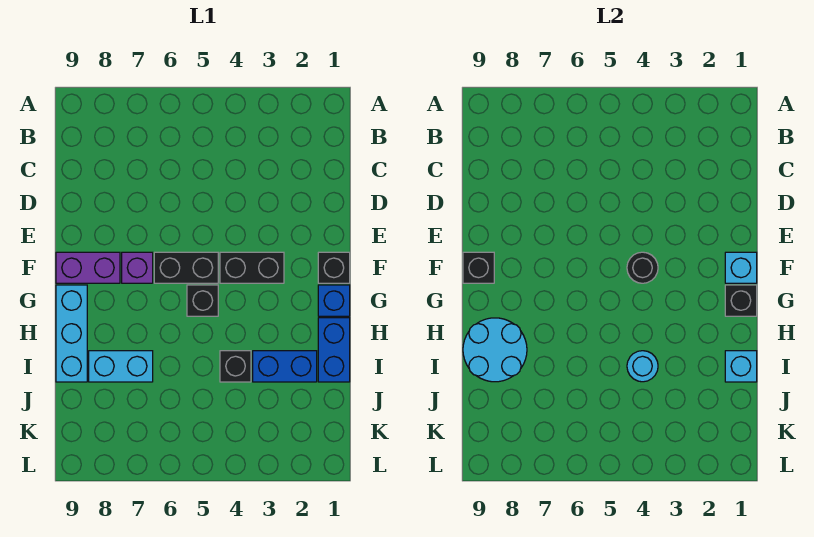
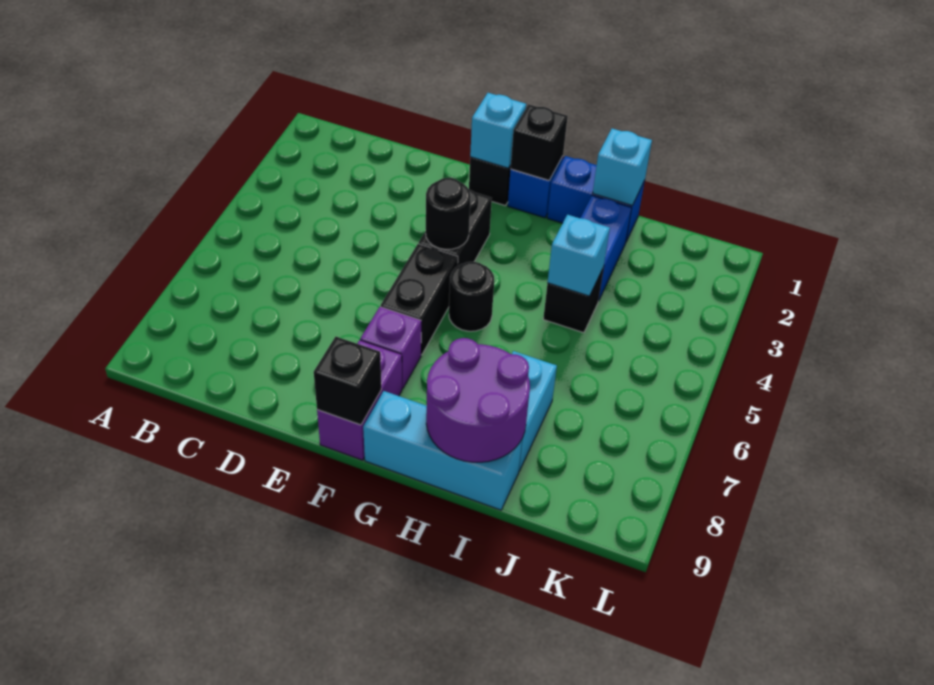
black brick G5 level 1 -> black round brick G5 level 1
cyan round brick H8:I9 level 2 -> purple round brick H8:I9 level 2
cyan round brick I4 level 2 -> cyan brick I4 level 2

